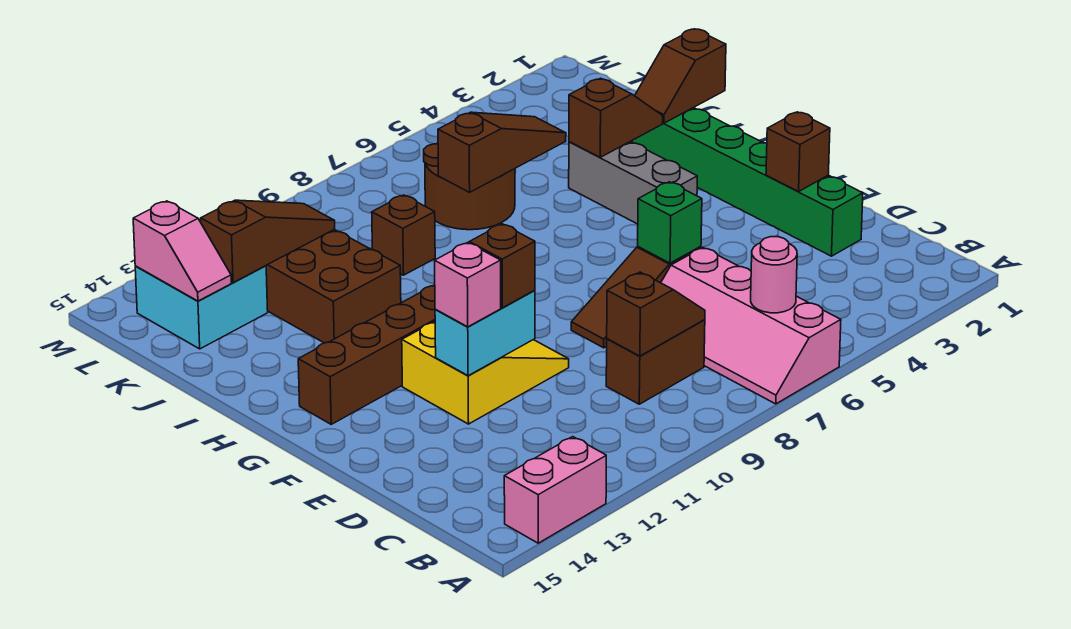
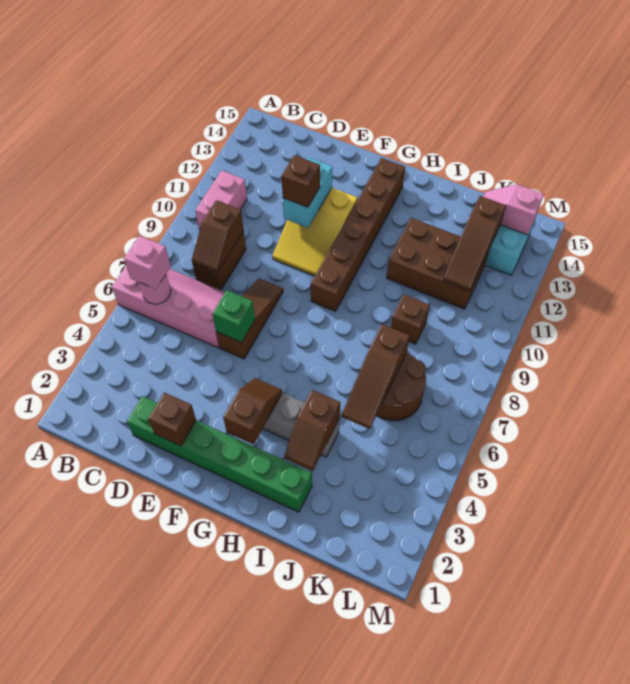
pink brick A13:A14 level 1 -> pink brick B10:B11 level 1
pink brick E12 level 3 -> pink brick B6 level 3
brown slope I1:I2 level 2 top 1 -> brown slope G3:G4 level 2 top 3

